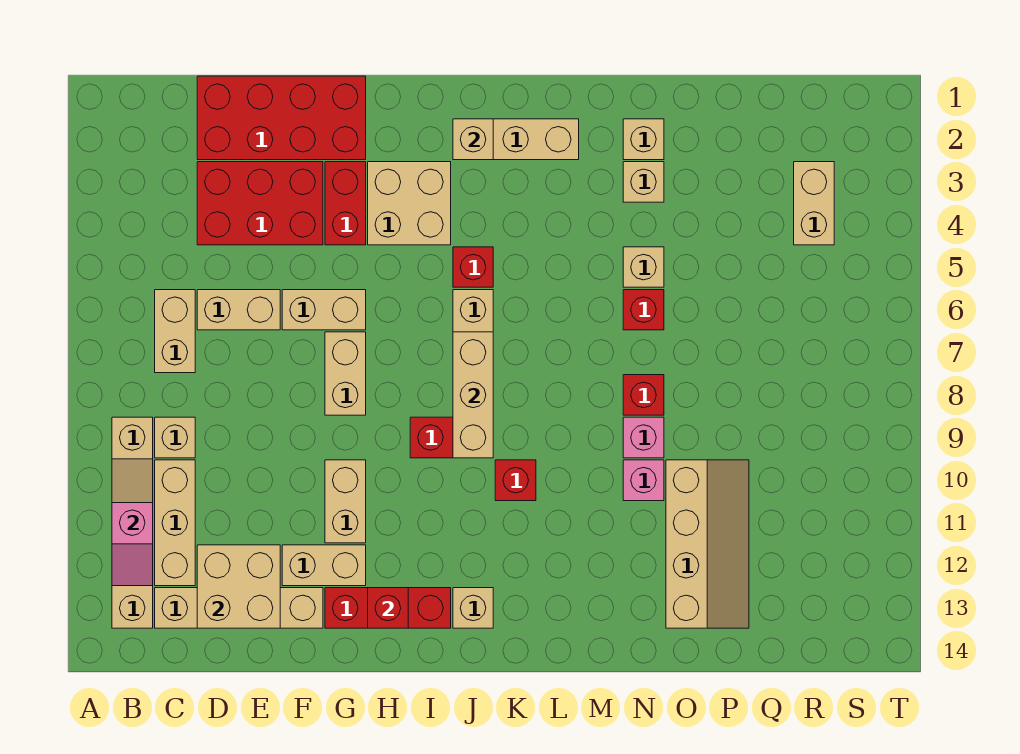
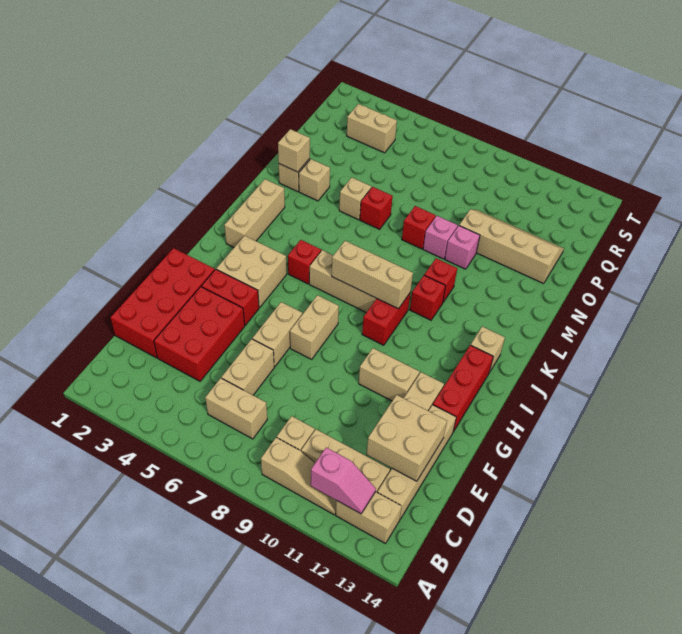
tan brick G7:G8 level 1 -> tan brick G7:H7 level 1
red brick H13 level 2 -> red brick L10 level 1
tan brick J2 level 2 -> tan brick N2 level 2

